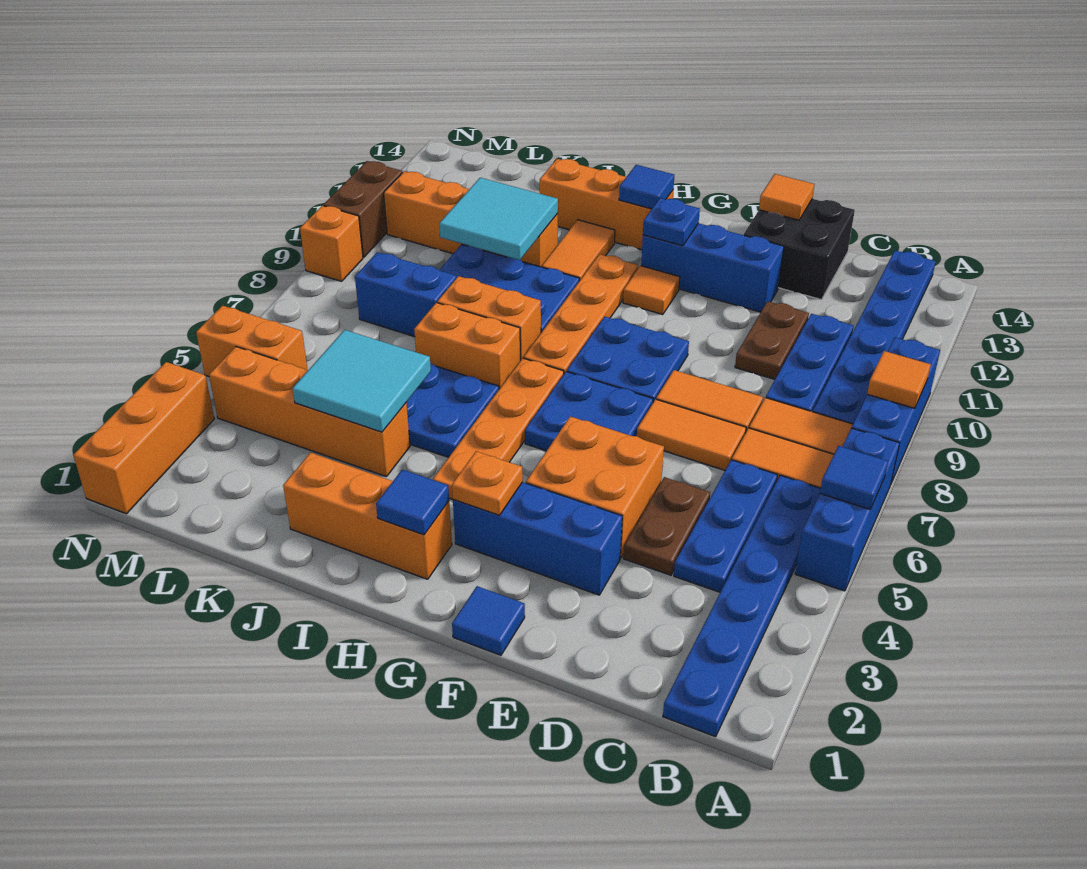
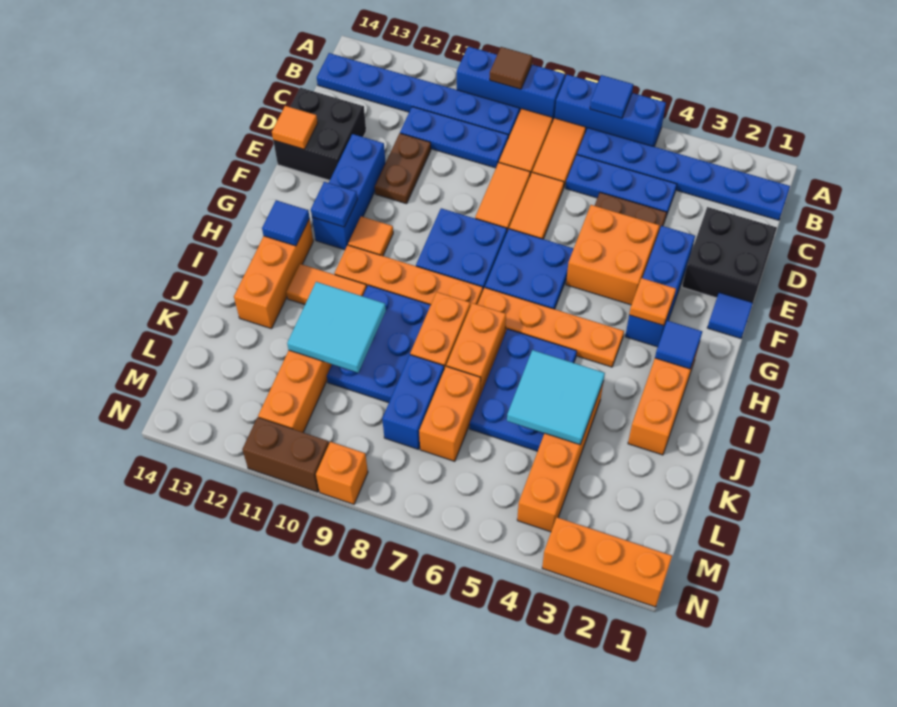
orange tile A9 level 2 -> brown tile A9 level 2
none -> black brick D1:E2 level 1
brown plate D10:D11 level 1 -> brown plate D11:E11 level 1
orange brick M5:N5 level 1 -> orange brick K7:L7 level 1

